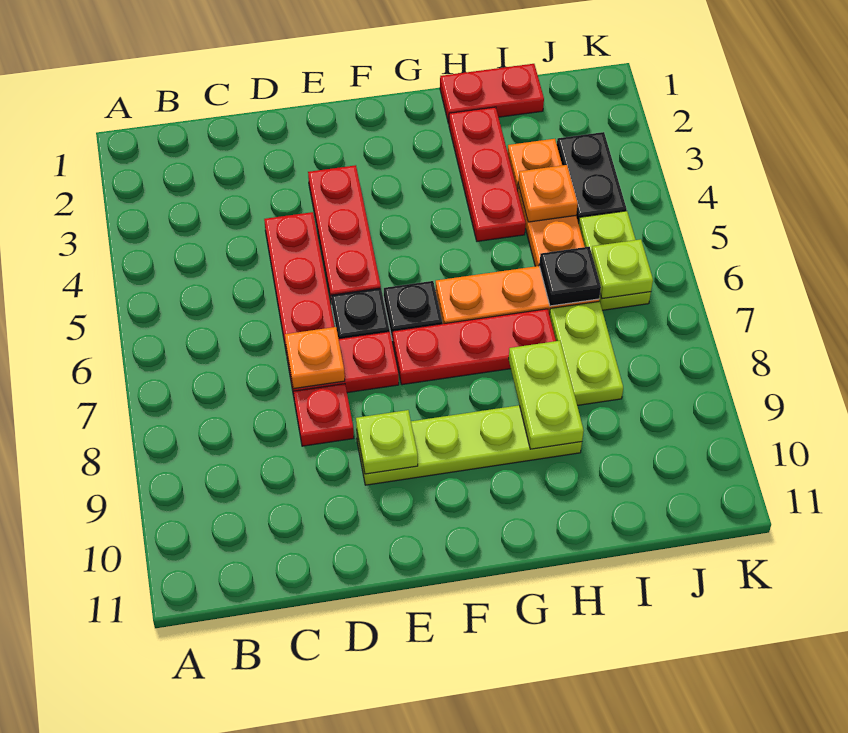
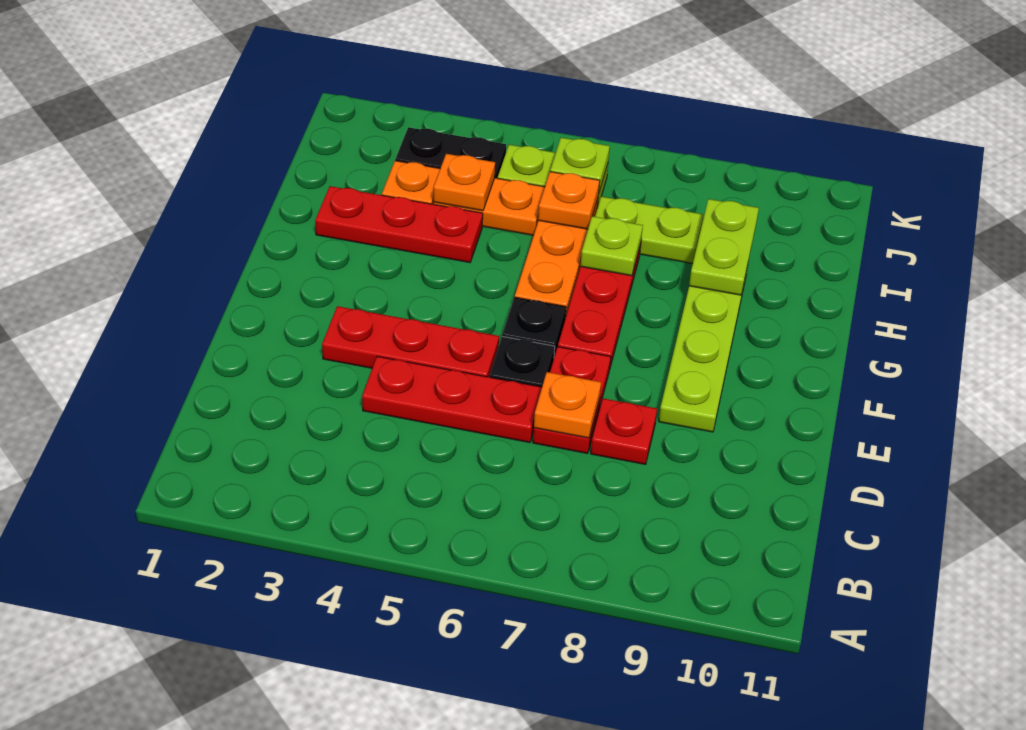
lime plate E9 level 2 -> lime plate H7 level 2
red plate H1:I1 level 1 -> none
lime plate H8:H9 level 2 -> lime plate H9:I9 level 2
black plate I6 level 2 -> orange plate I6 level 2

